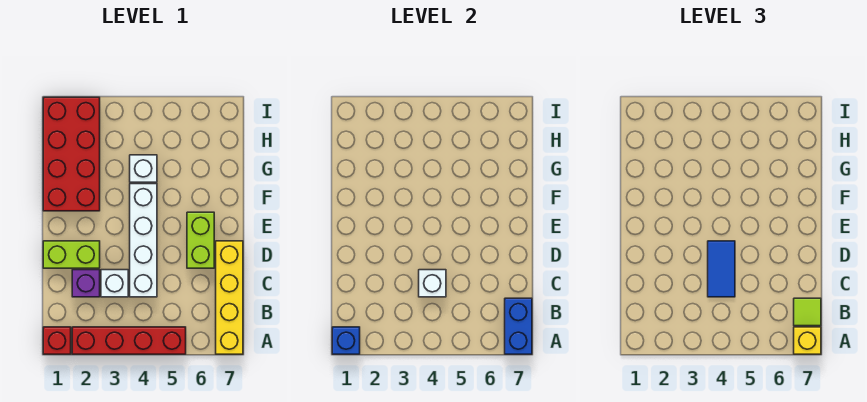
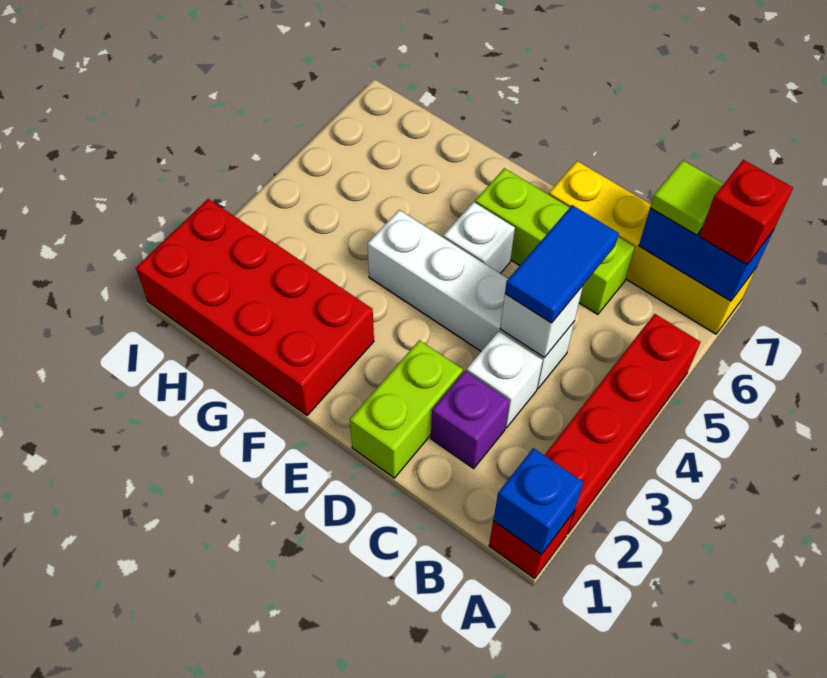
yellow brick A7 level 3 -> red brick A7 level 3
blue tile C4:D4 level 3 -> blue tile C4:C5 level 3
lime brick D6:E6 level 1 -> lime brick C6:E6 level 1
white brick G4 level 1 -> white brick E5 level 1

